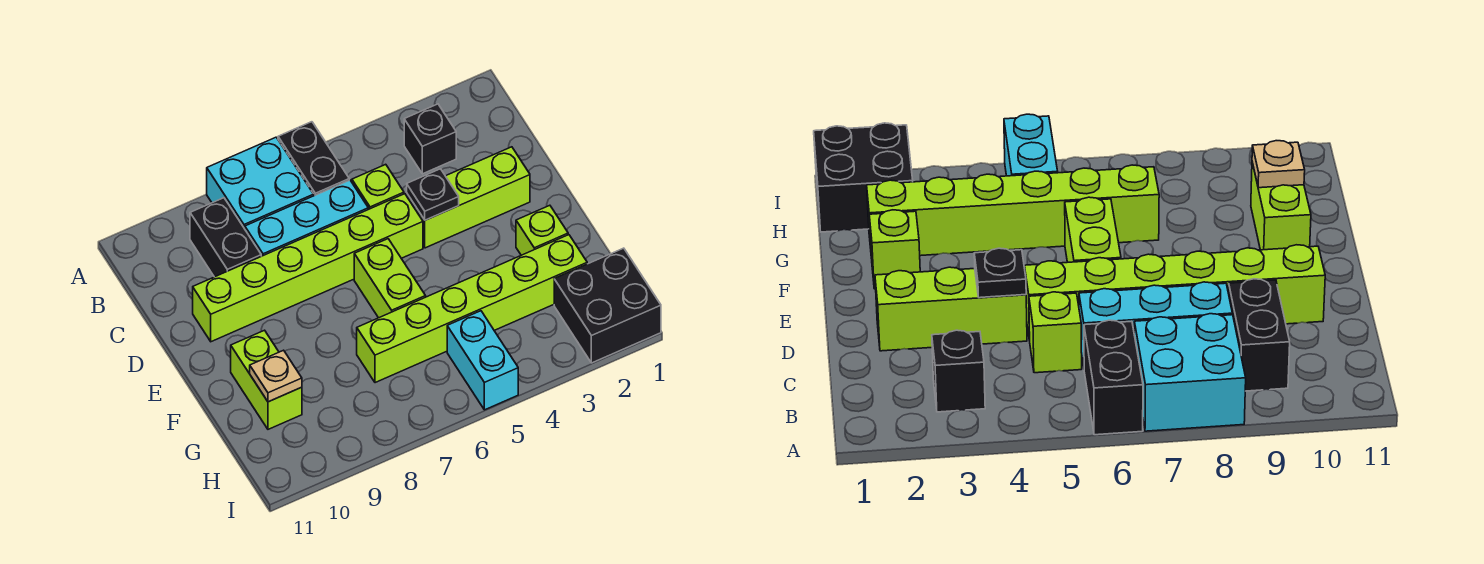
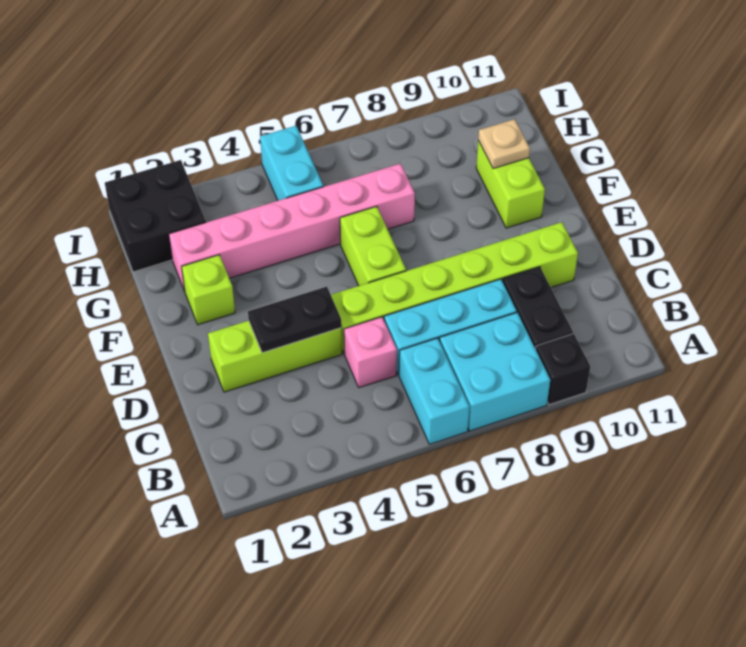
black brick A6:B6 level 1 -> cyan brick A6:B6 level 1
black brick B3 level 1 -> black brick A9 level 1
lime brick C5 level 1 -> pink brick C5 level 1
black plate D4 level 2 -> black plate D3:D4 level 2
lime brick G2:G7 level 1 -> pink brick G2:G7 level 1

